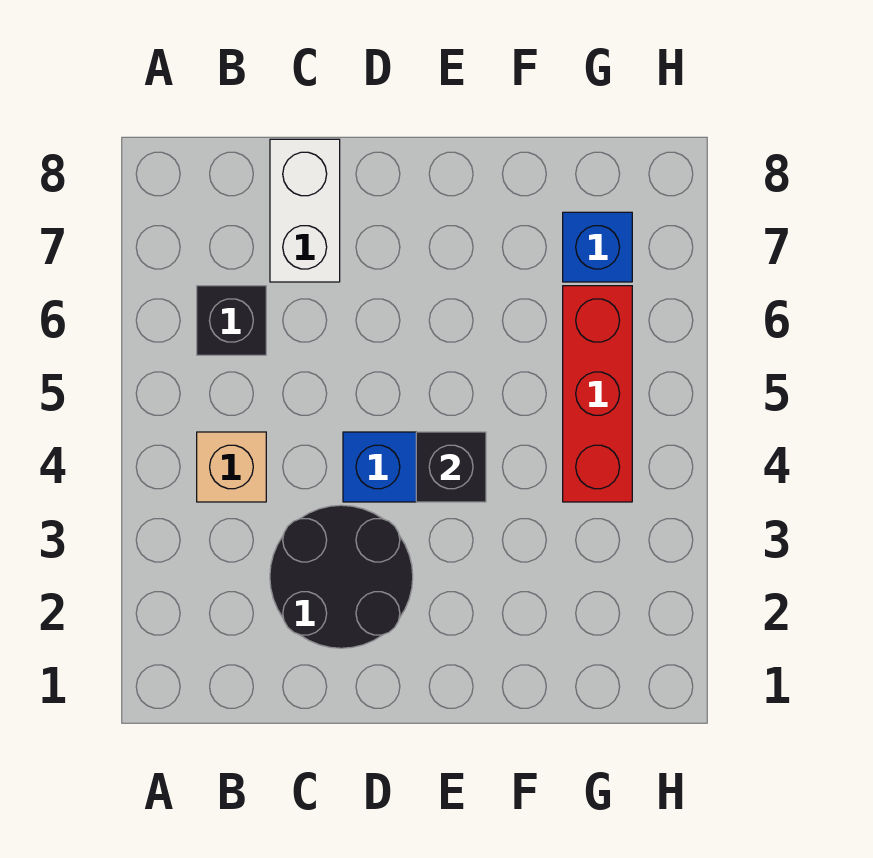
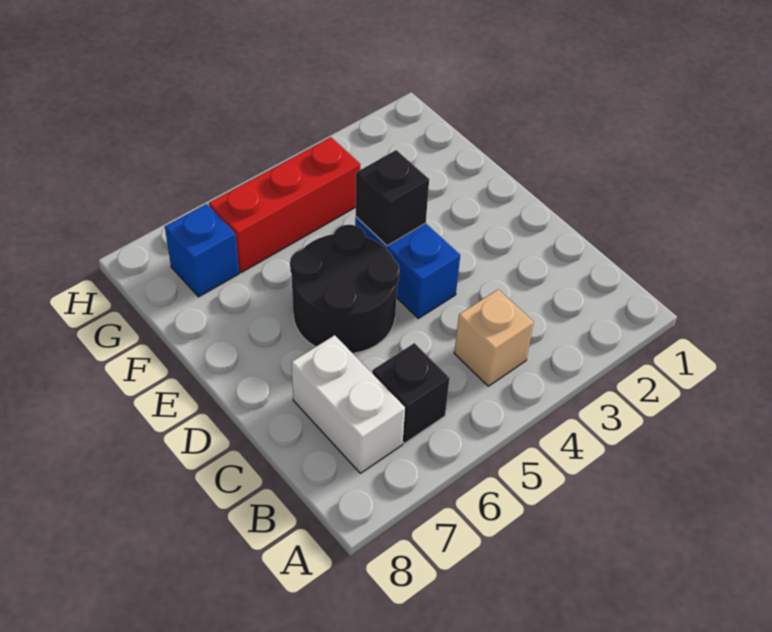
black round brick C2:D3 level 1 -> black round brick D5:E6 level 1
white brick C7:C8 level 1 -> white brick B7:C7 level 1

